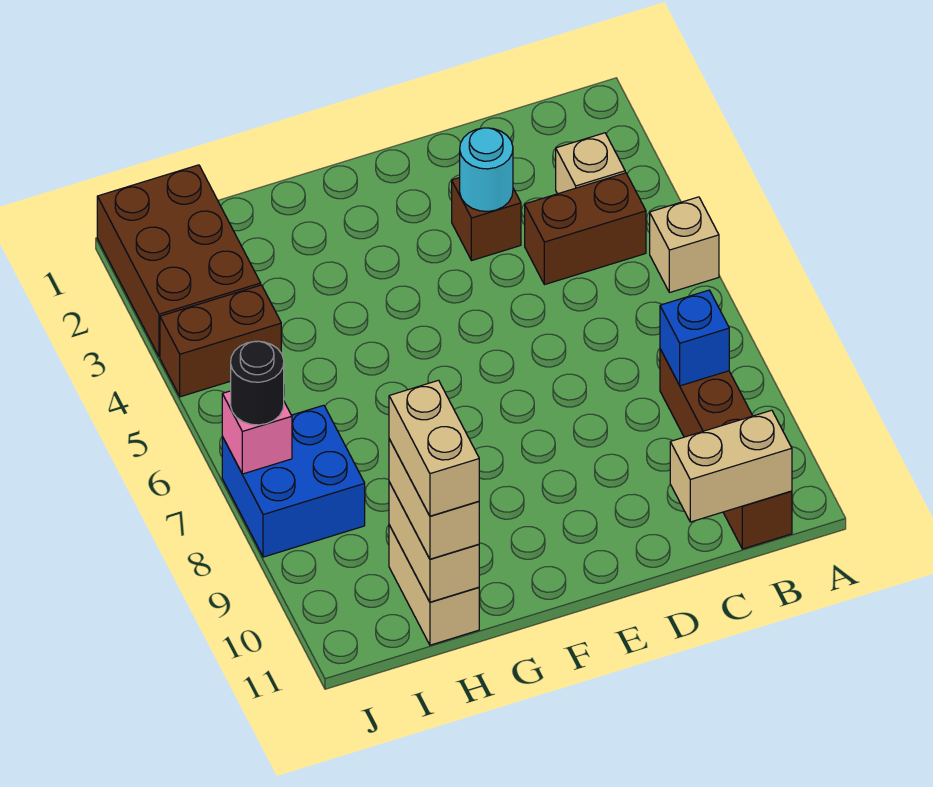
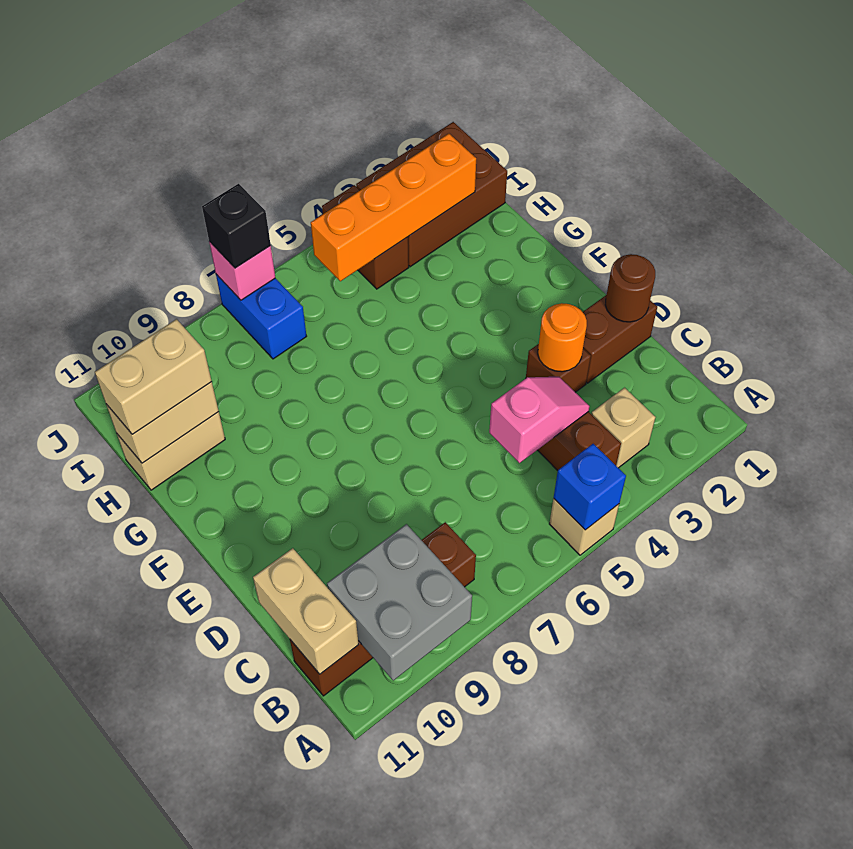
none -> grey brick A9:B10 level 2
blue brick B8 level 2 -> blue brick A5 level 2
none -> pink slope C4:C5 level 2 top 5
none -> brown brick D1:D2 level 1
none -> brown round brick D1 level 2
cyan round brick D3 level 2 -> orange round brick D3 level 2
tan brick H10:H11 level 4 -> none
none -> orange brick I2:I5 level 2
blue brick I7:J8 level 1 -> blue brick I7:J7 level 1
black round brick J7 level 3 -> black brick J7 level 3

